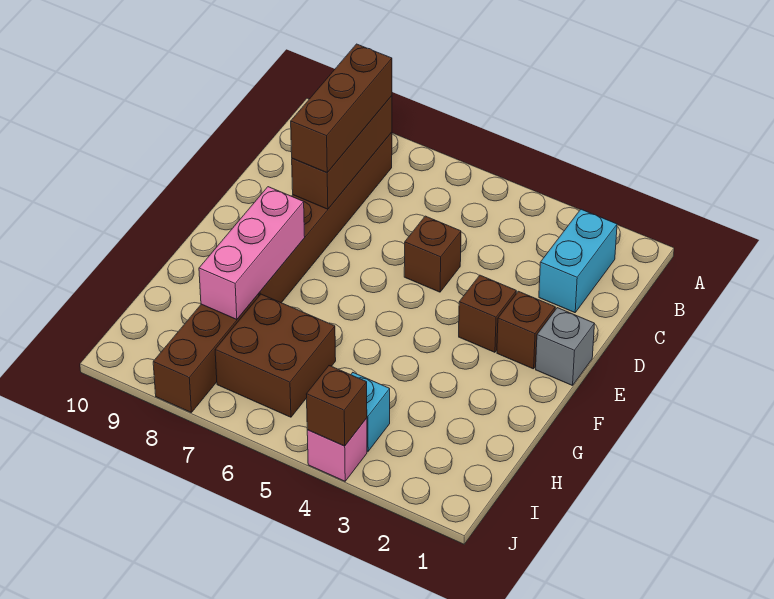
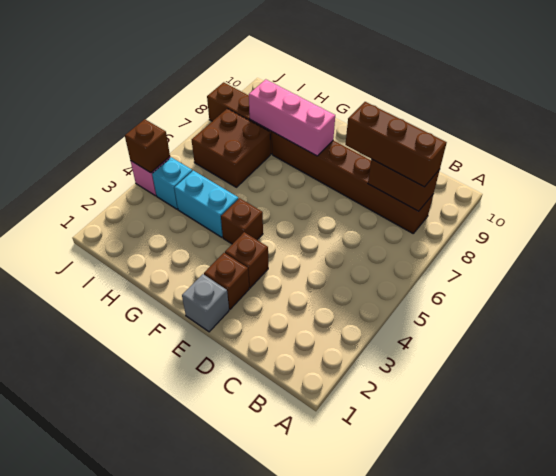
cyan brick B2:C2 level 1 -> cyan brick G4:H4 level 1
brown brick B8:D8 level 2 -> brown brick B8:C8 level 2
brown brick D5 level 1 -> brown brick F4 level 1

